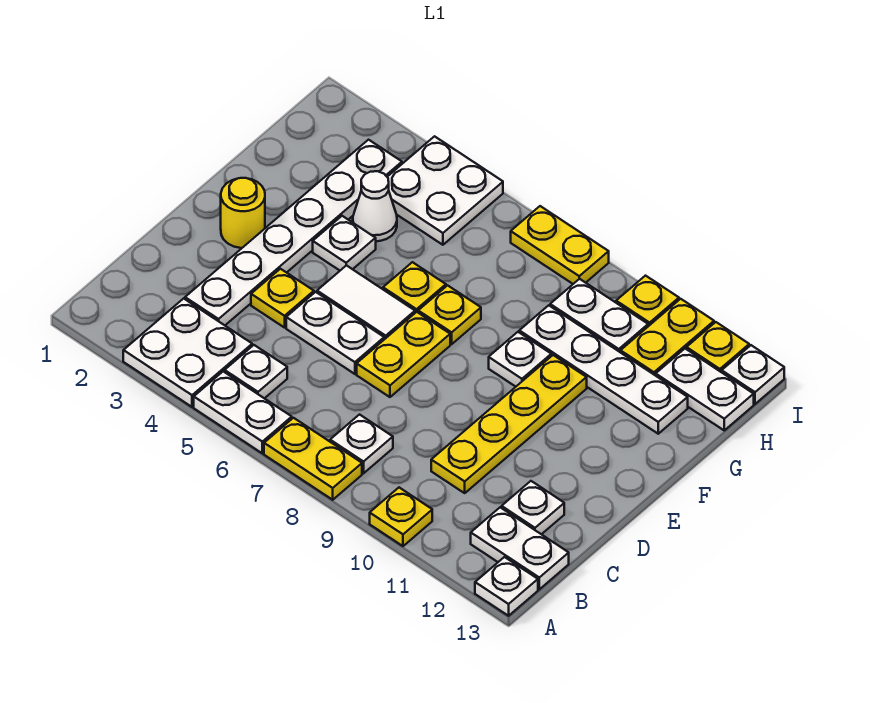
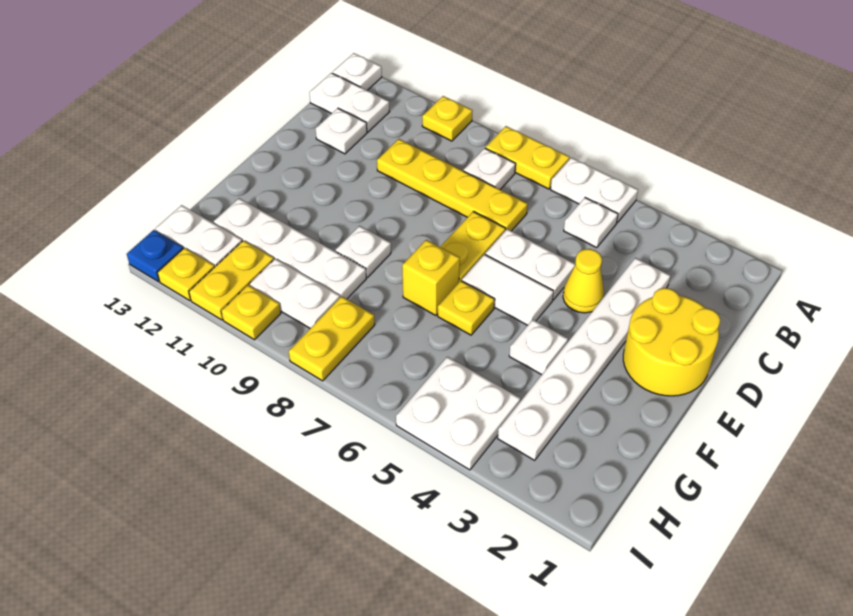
white plate A3:B4 level 1 -> none
yellow plate C10:F10 level 1 -> yellow plate C7:C10 level 1
yellow plate D4 level 1 -> yellow cone D4 level 1
yellow round brick E2 level 1 -> yellow round brick D1:E2 level 1
yellow plate F7 level 1 -> yellow brick F7 level 1
white cone G4 level 1 -> none
yellow plate I7:I8 level 1 -> yellow plate H8:I8 level 1
white plate I13 level 1 -> blue plate I13 level 1

